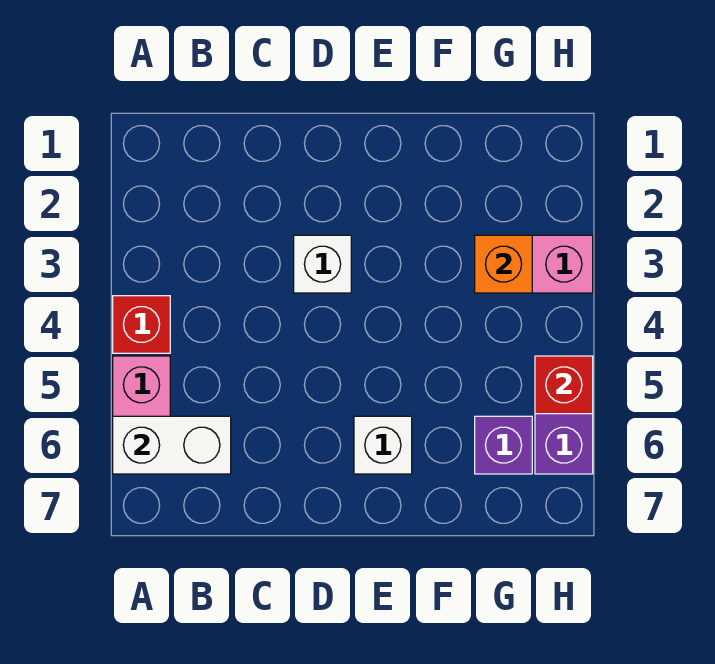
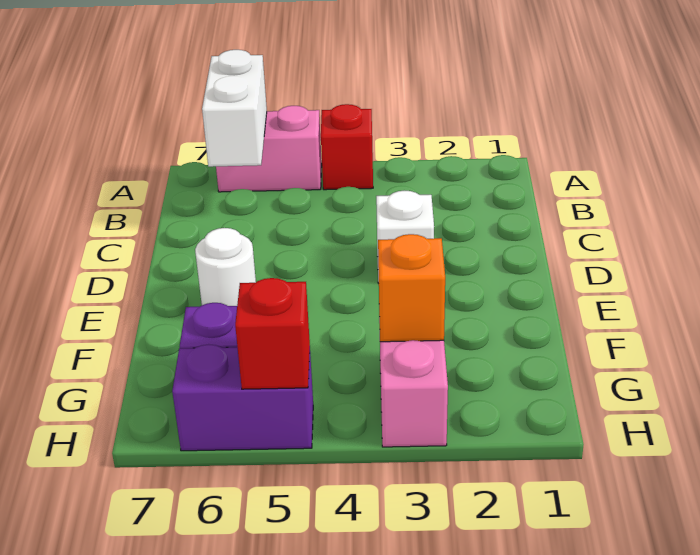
white brick E6 level 1 -> white round brick E6 level 1

